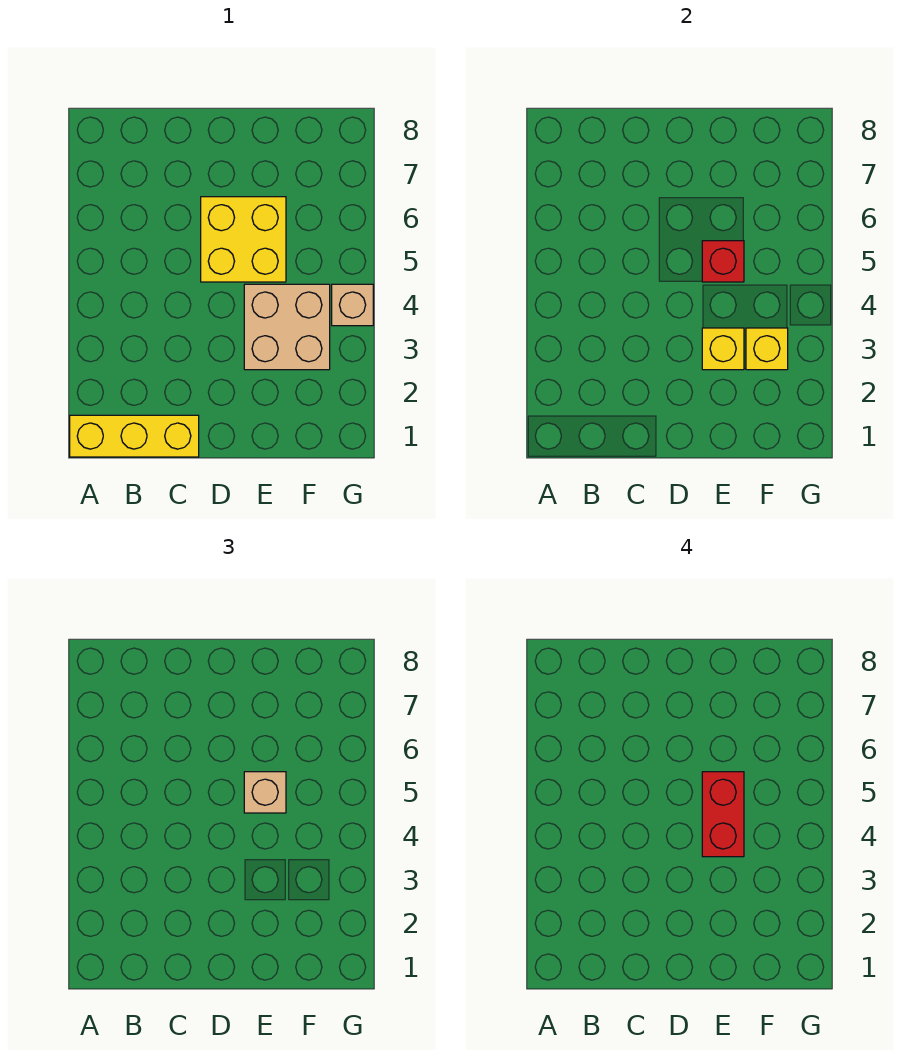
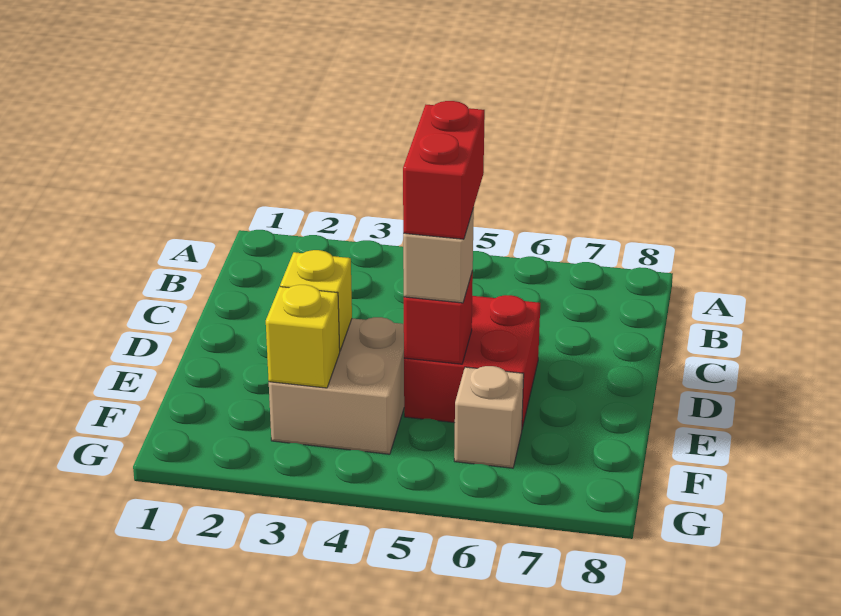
yellow brick A1:C1 level 1 -> none
yellow brick D5:E6 level 1 -> red brick D5:E6 level 1
red brick E4:E5 level 4 -> red brick D5:E5 level 4
tan brick G4 level 1 -> tan brick F6 level 1

